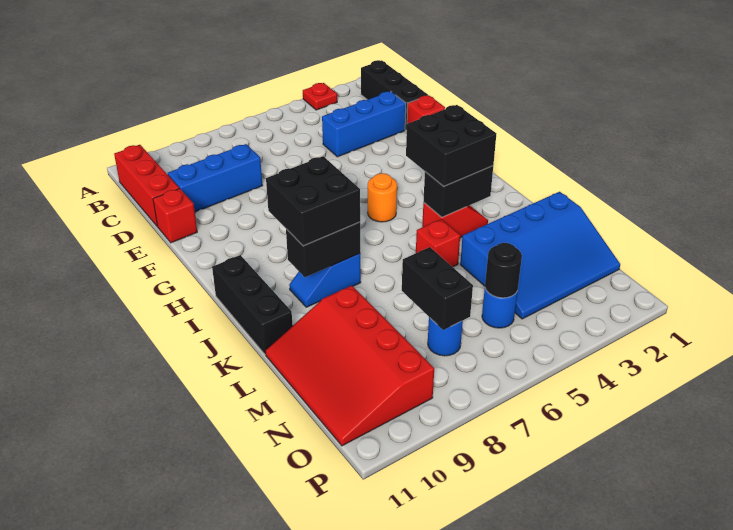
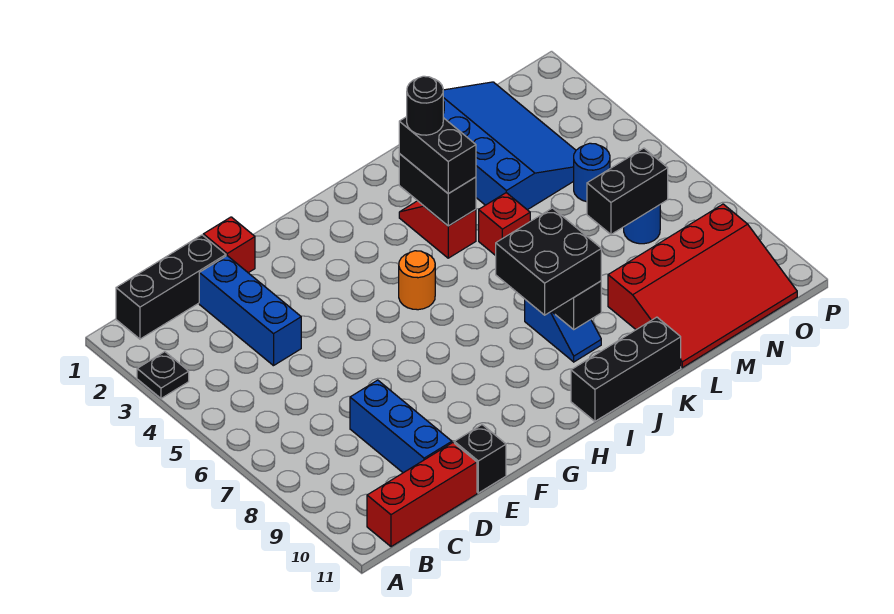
red plate A3 level 1 -> black plate A3 level 1
red brick E11 level 1 -> black brick E11 level 1
black brick I3:J4 level 3 -> black brick J3:J4 level 3
black round brick N5 level 2 -> black round brick J3 level 4

